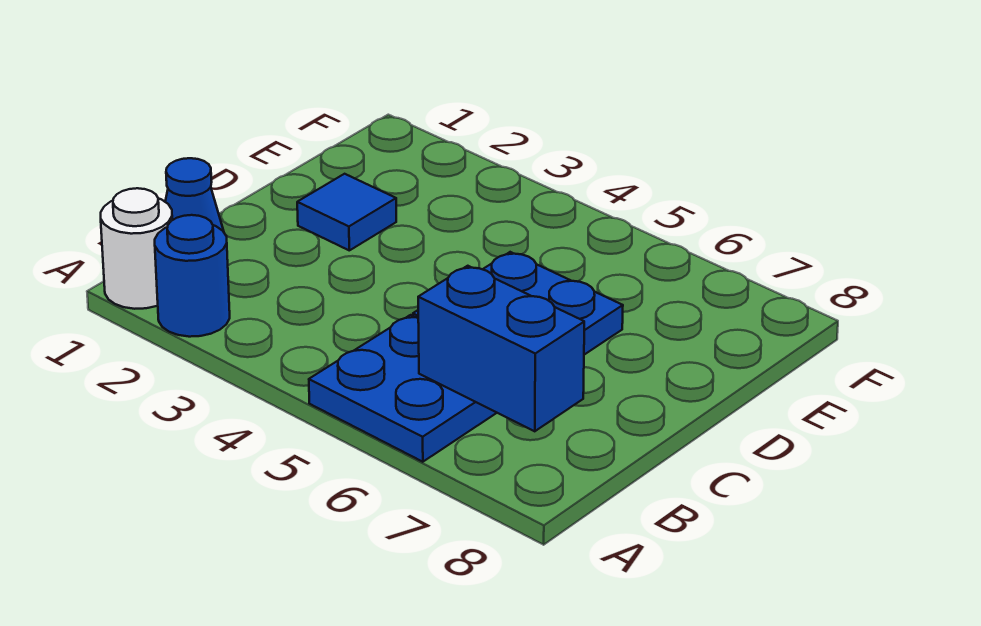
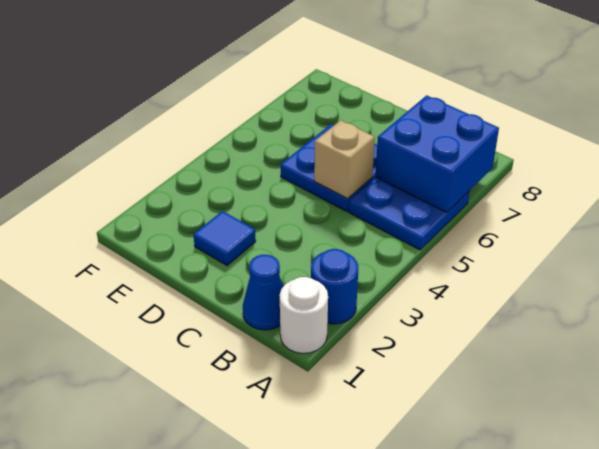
blue brick B6:B7 level 2 -> blue brick A6:B7 level 2
none -> tan brick C5 level 2

